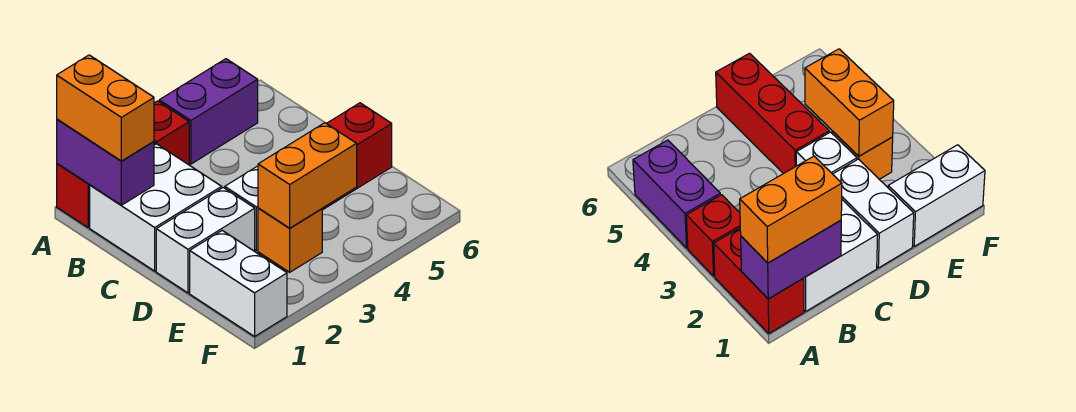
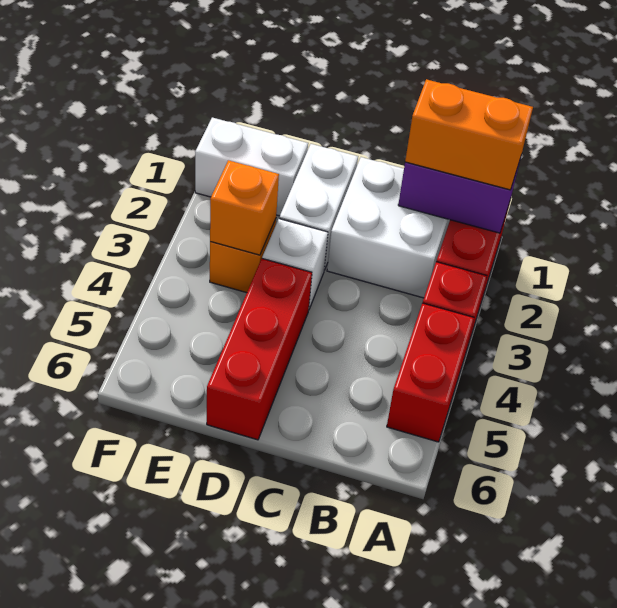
purple brick A4:A5 level 1 -> red brick A4:A5 level 1
orange brick E3:E4 level 2 -> orange brick E3 level 2

